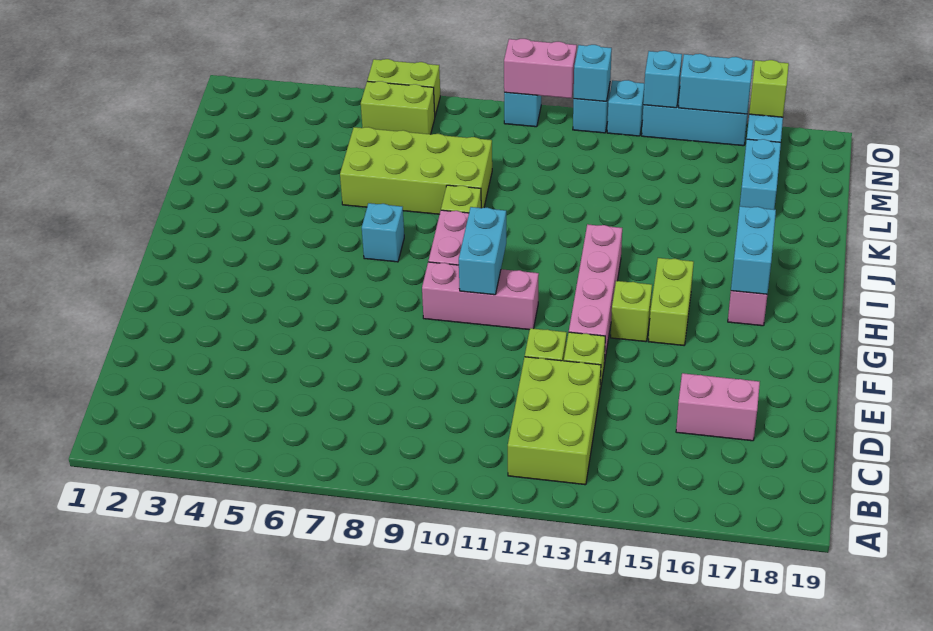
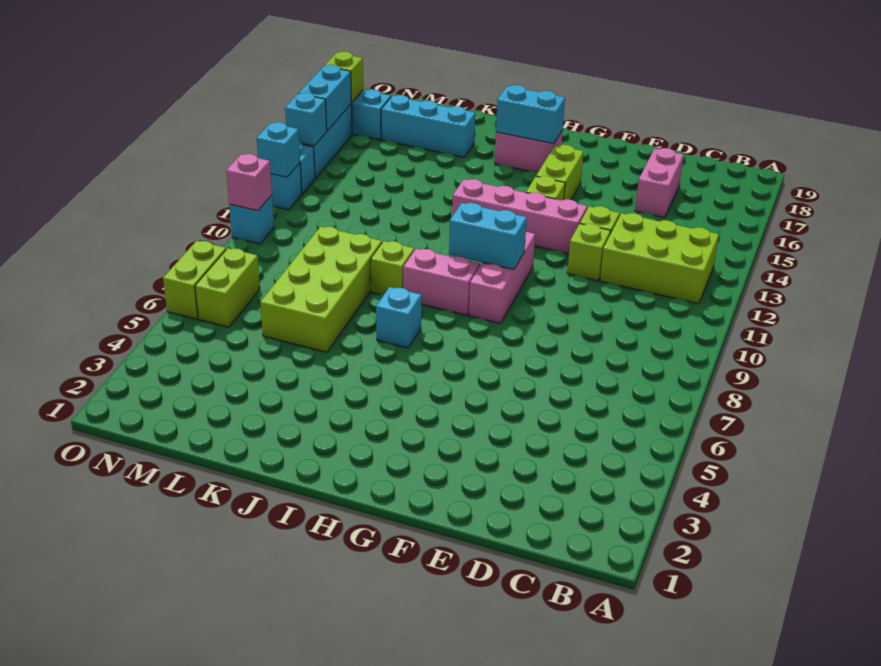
lime brick G15:H15 level 1 -> lime brick G15:G16 level 1
cyan brick L17:M17 level 1 -> cyan brick K17:M17 level 1
pink brick O10:O11 level 2 -> pink brick O10 level 2

